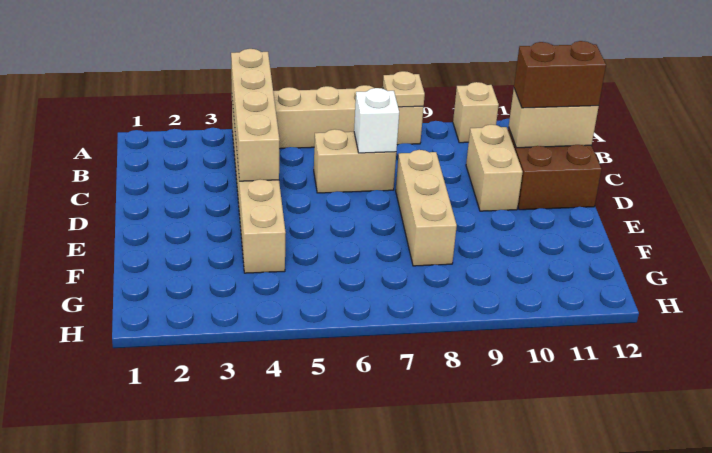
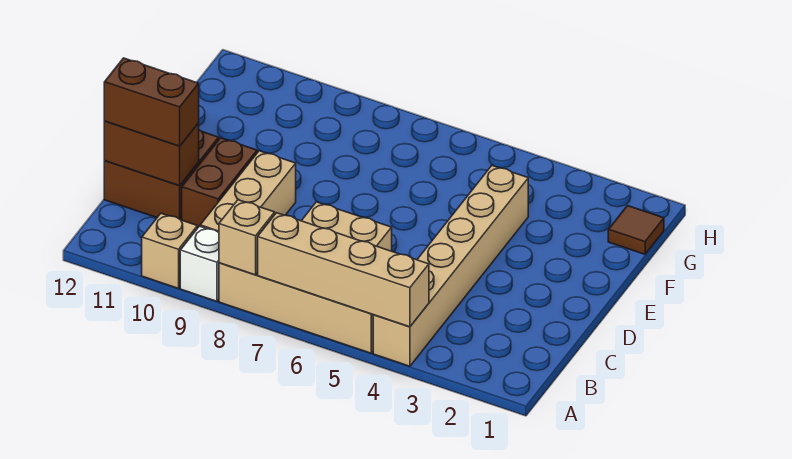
tan brick A4:D4 level 2 -> tan brick A4:A7 level 2
tan plate A8 level 2 -> tan brick A8 level 2
white brick C7 level 2 -> white brick A9 level 1
tan brick C10:D10 level 1 -> brown brick C10:D10 level 1
tan brick C11:C12 level 2 -> brown brick C11:C12 level 2
tan brick D8:F8 level 1 -> tan brick B9:D9 level 1
none -> brown tile G1 level 1

